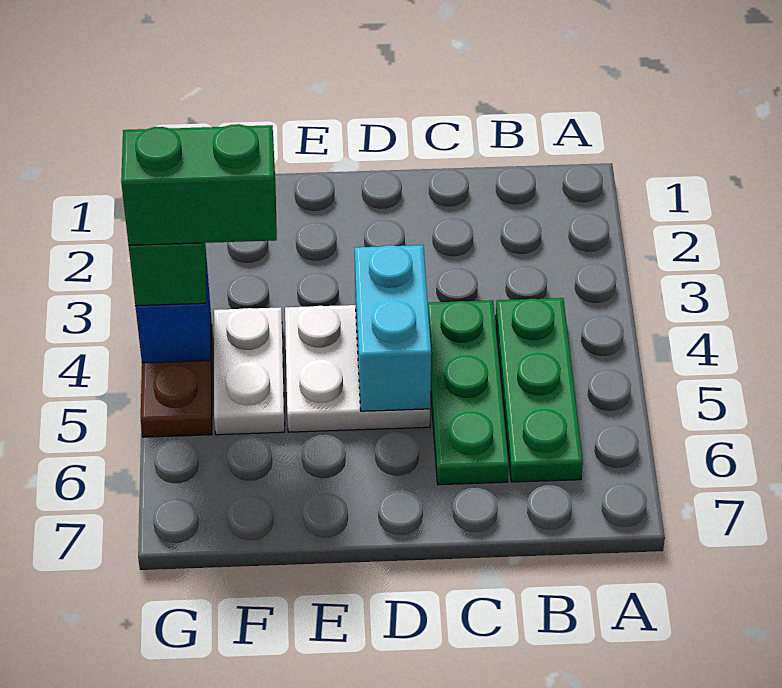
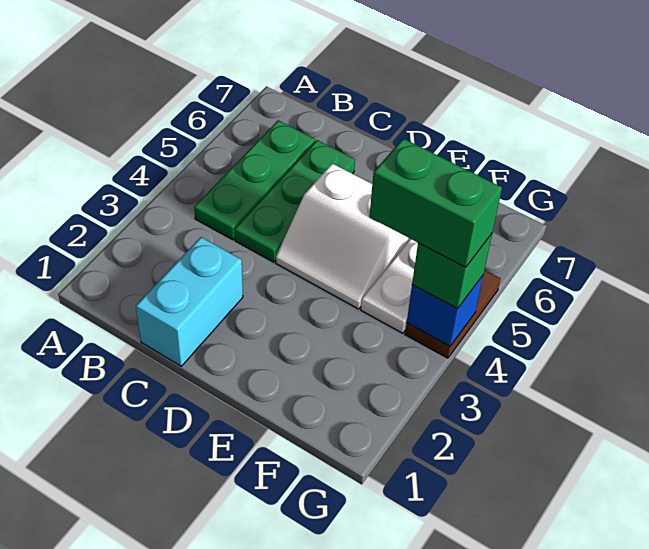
white plate D4:E5 level 1 -> white slope D4:E5 level 1 top 5
cyan brick D4:D5 level 2 -> cyan brick C1:C2 level 1

